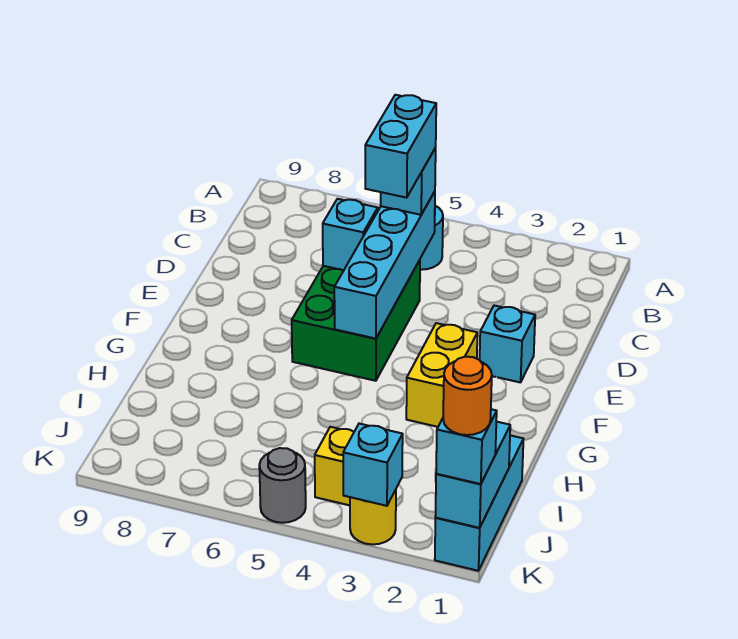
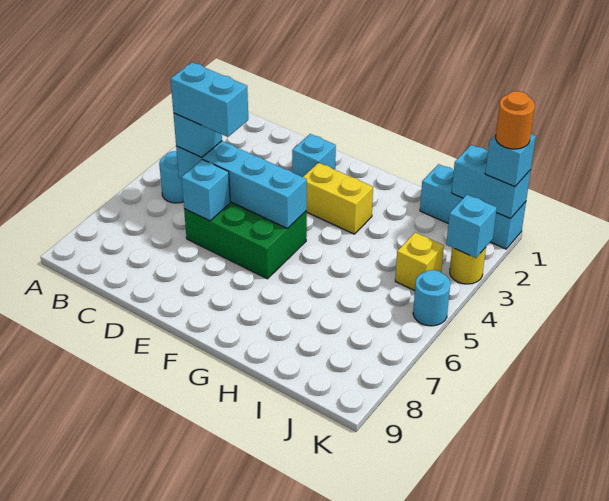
grey round brick K5 level 1 -> cyan round brick K5 level 1

